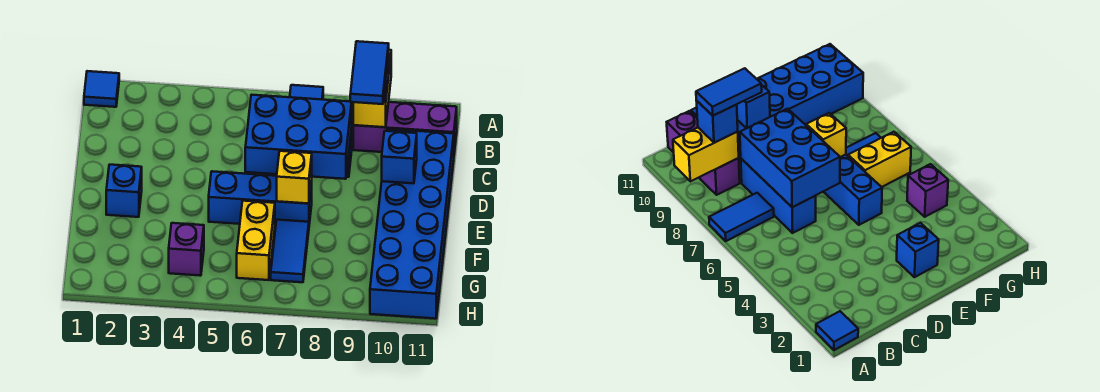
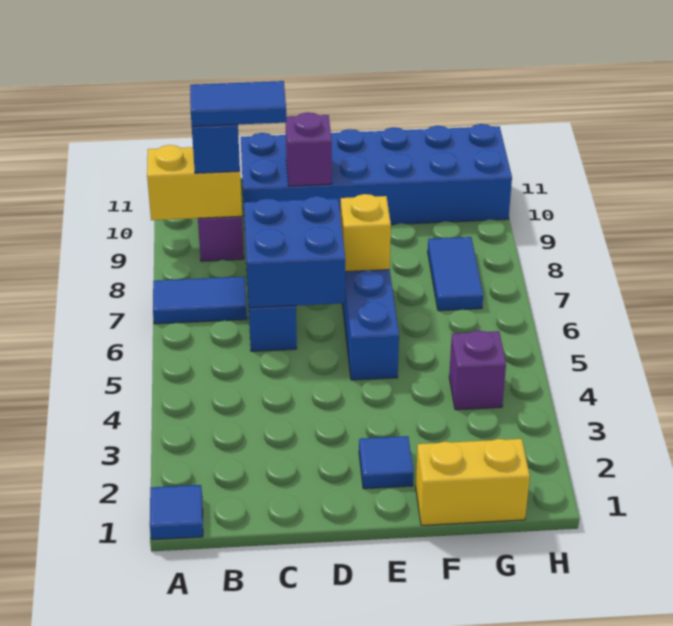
blue brick C6:D8 level 2 -> blue brick C6:D7 level 2
blue brick D10 level 2 -> purple brick D10 level 2
blue brick E2 level 1 -> blue tile E2 level 1
yellow brick F6:G6 level 1 -> yellow brick F1:G1 level 1
blue tile F7:G7 level 1 -> blue tile G7:G8 level 1

